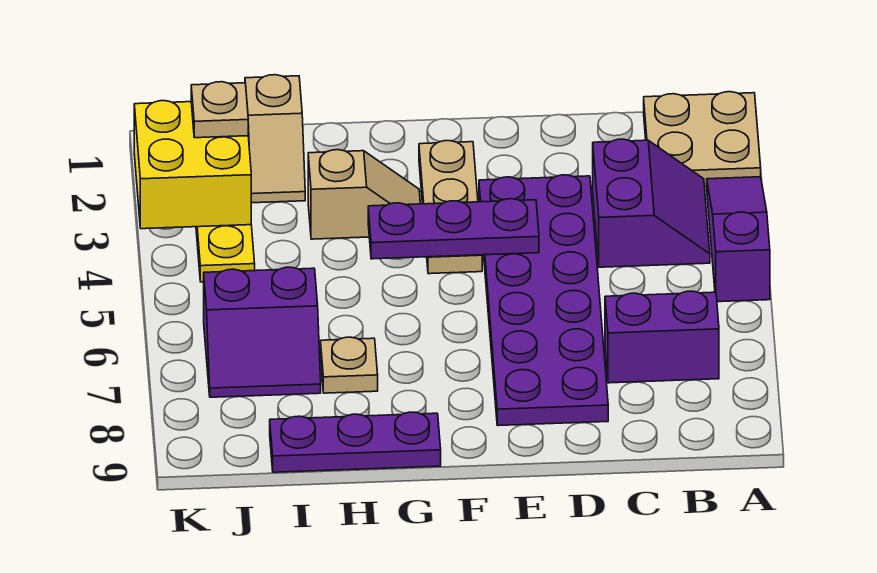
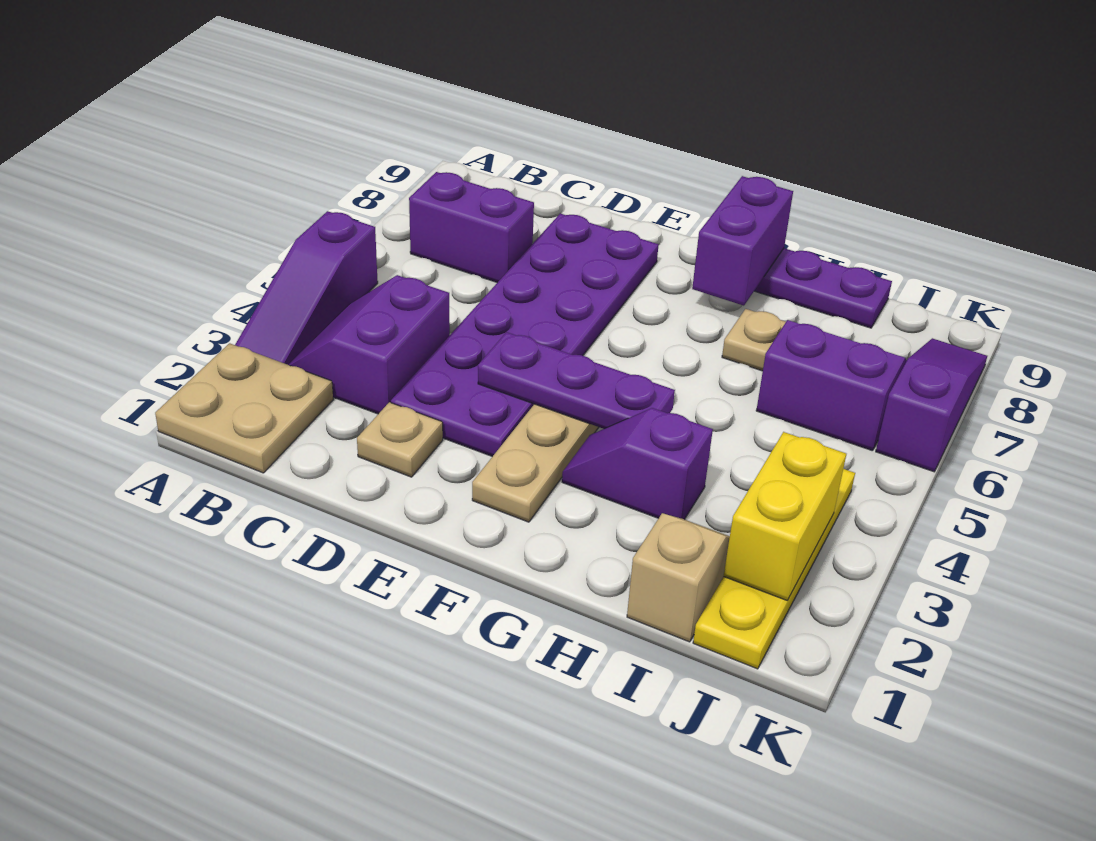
tan slope G3:H3 level 1 top H -> purple slope G3:H3 level 1 top H
none -> purple brick G8:G9 level 2
yellow brick J2:K3 level 2 -> yellow brick J2:J3 level 2
tan plate J2 level 3 -> tan plate D2 level 1
none -> purple slope K6:K8 level 1 top 6

